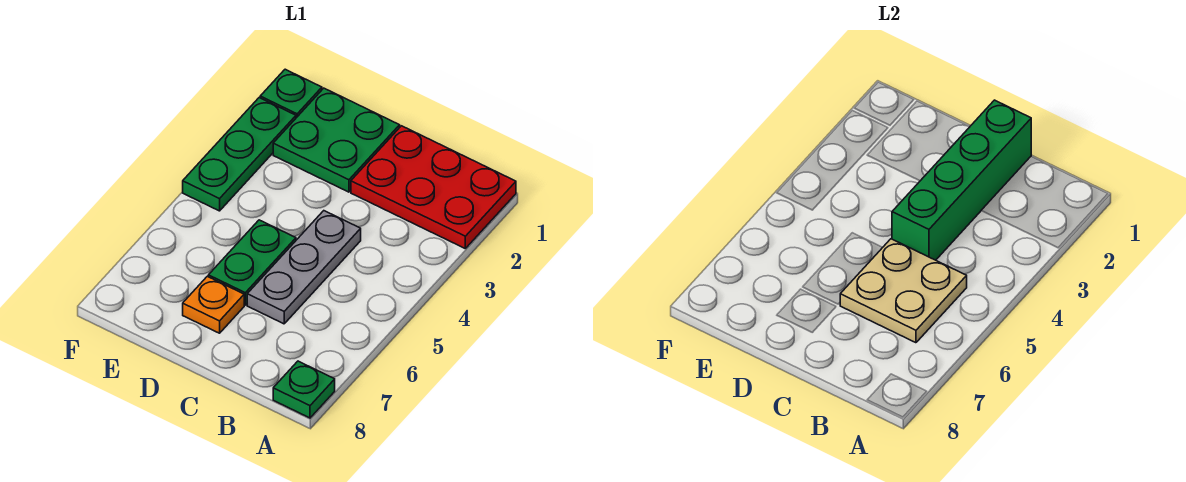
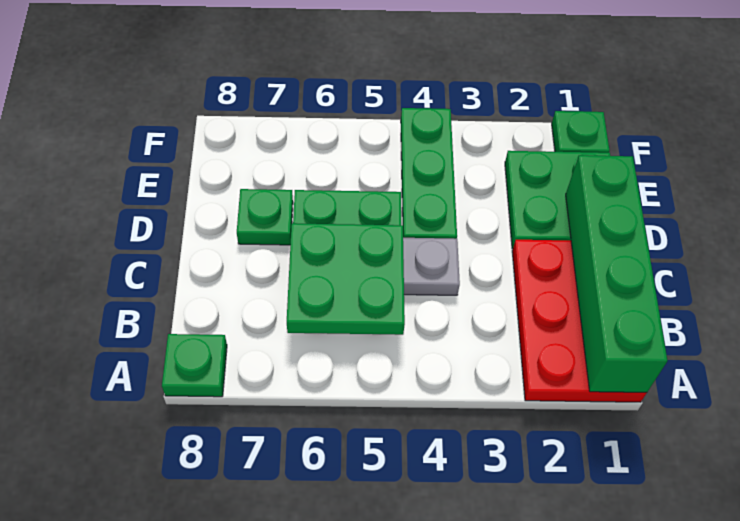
tan plate B5:C6 level 2 -> green plate B5:C6 level 2
green brick C1:C4 level 2 -> green brick A1:D1 level 2
orange plate D7 level 1 -> green plate D7 level 1
green plate F2:F4 level 1 -> green plate D4:F4 level 1

